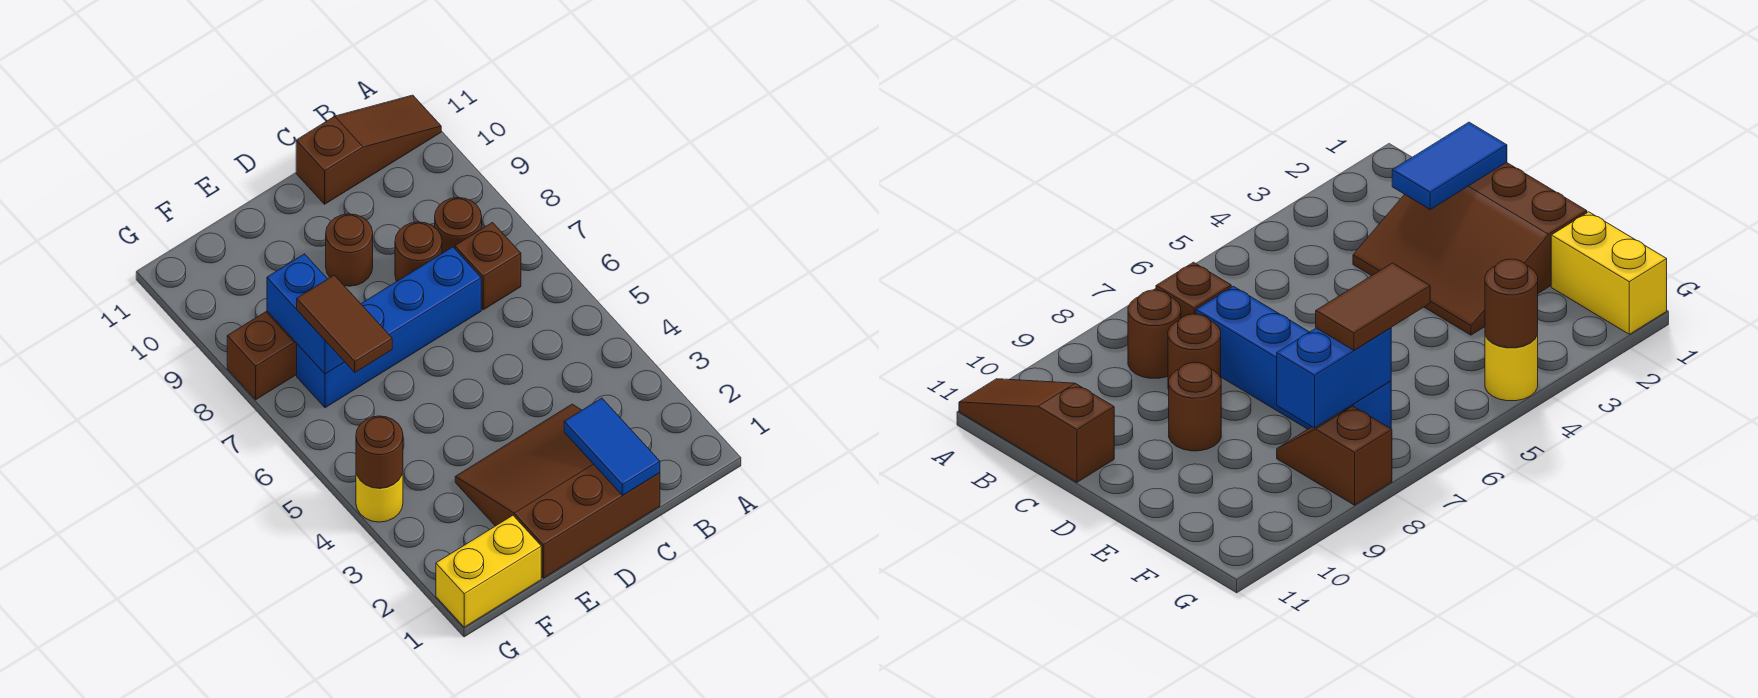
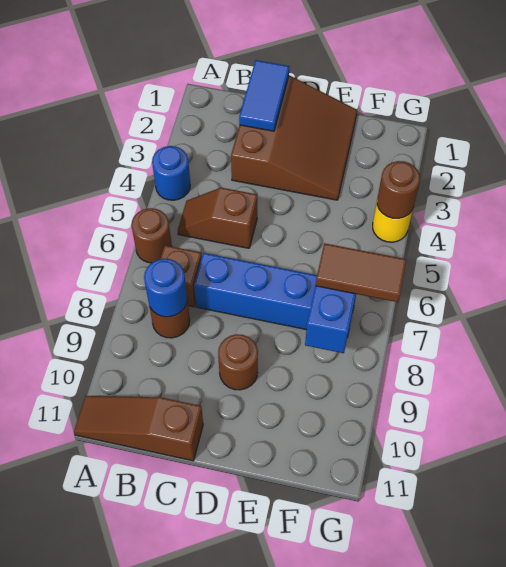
none -> blue round brick A4 level 1
none -> blue round brick B8 level 2
brown slope C1:E3 level 1 top 1 -> brown slope C1:E3 level 1 top C
brown round brick C8 level 1 -> brown round brick A6 level 1
yellow brick F1:G1 level 1 -> none
brown tile F6:F7 level 3 -> brown tile F7:G7 level 3
brown slope F8:G8 level 1 top G -> brown slope B5:C5 level 1 top C

